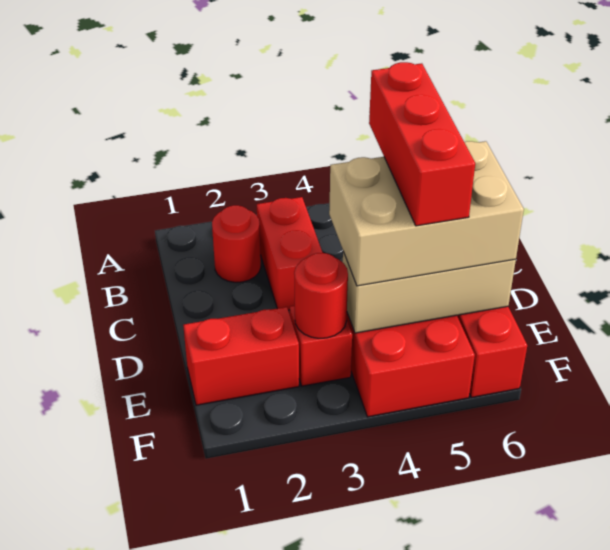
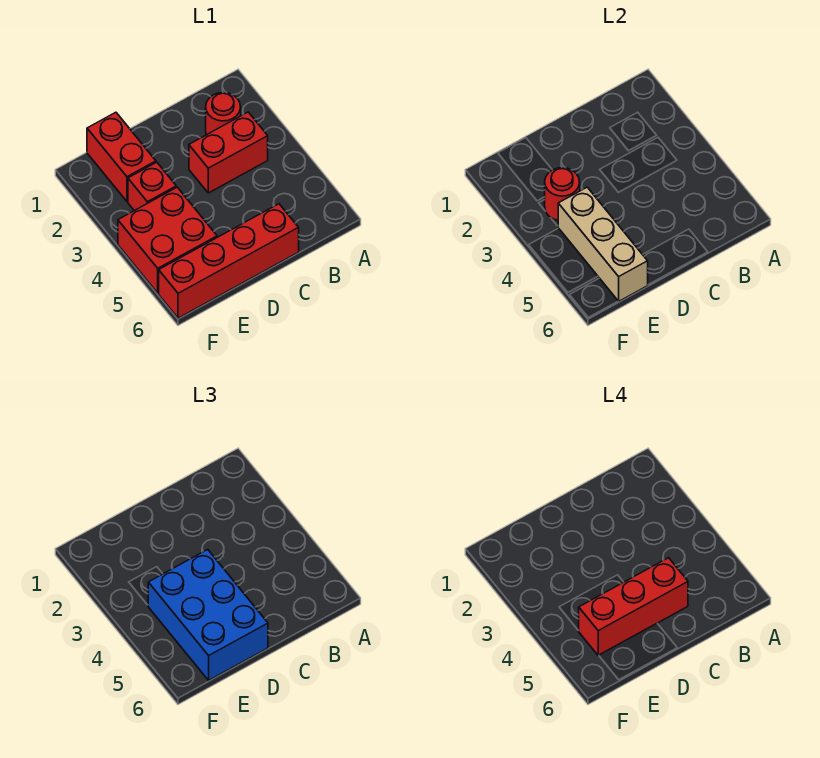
tan brick D4:E6 level 3 -> blue brick D4:E6 level 3

